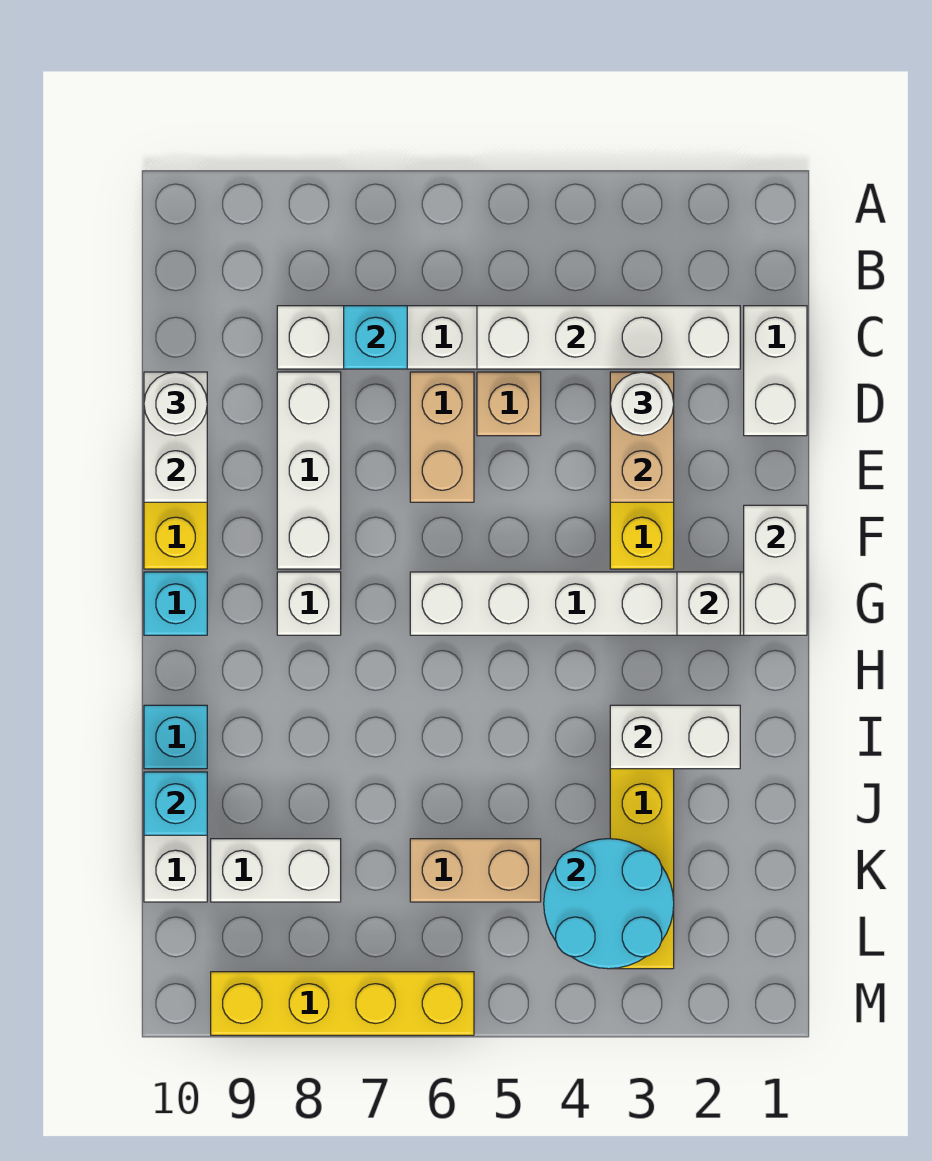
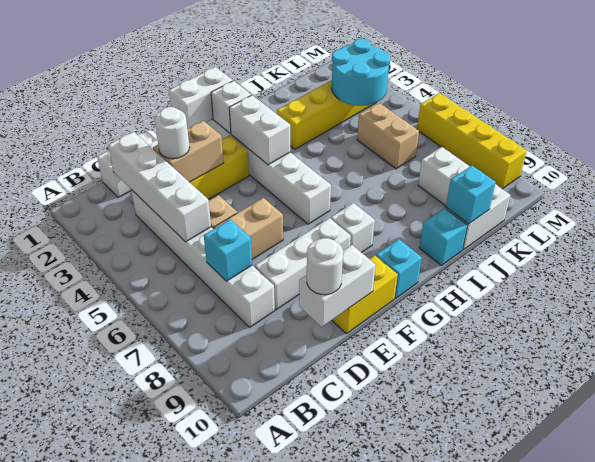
white brick I2:I3 level 2 -> white brick G3:G4 level 2

